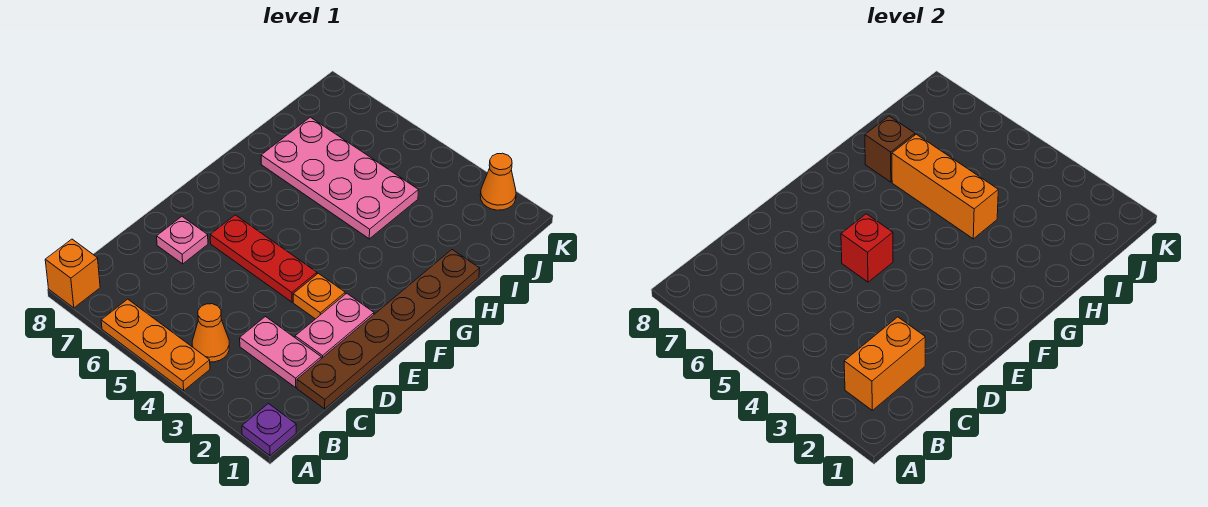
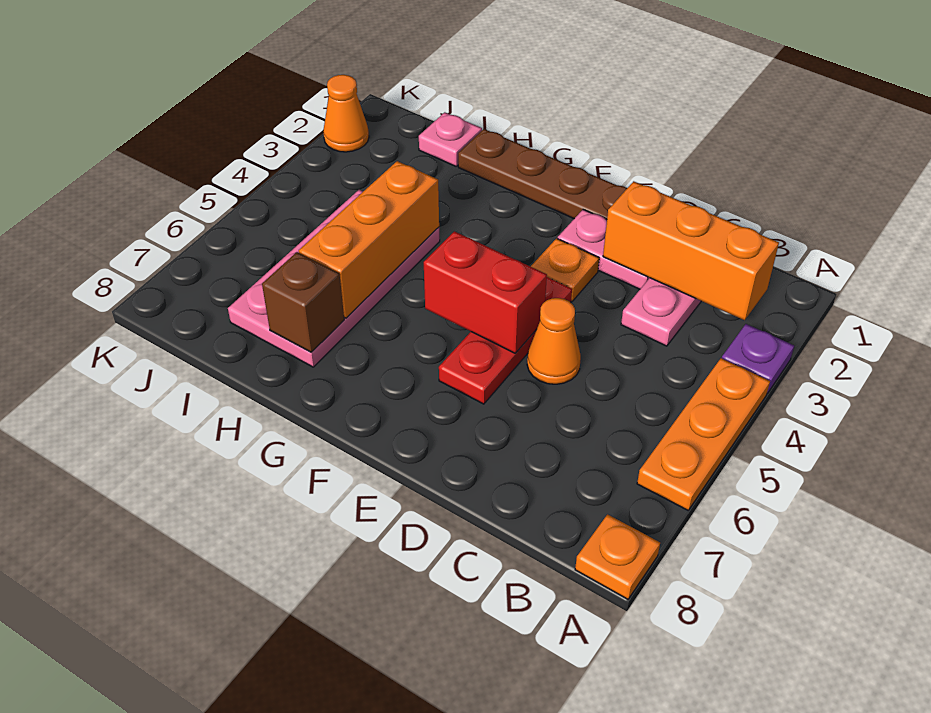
purple plate A1 level 1 -> purple plate A3 level 1
orange brick A8 level 1 -> orange plate A8 level 1
orange brick B2:C2 level 2 -> orange brick B2:D2 level 2
orange cone B4 level 1 -> orange cone D5 level 1
pink plate D7 level 1 -> pink plate I1 level 1
red brick E5 level 2 -> red brick E5:F5 level 2

